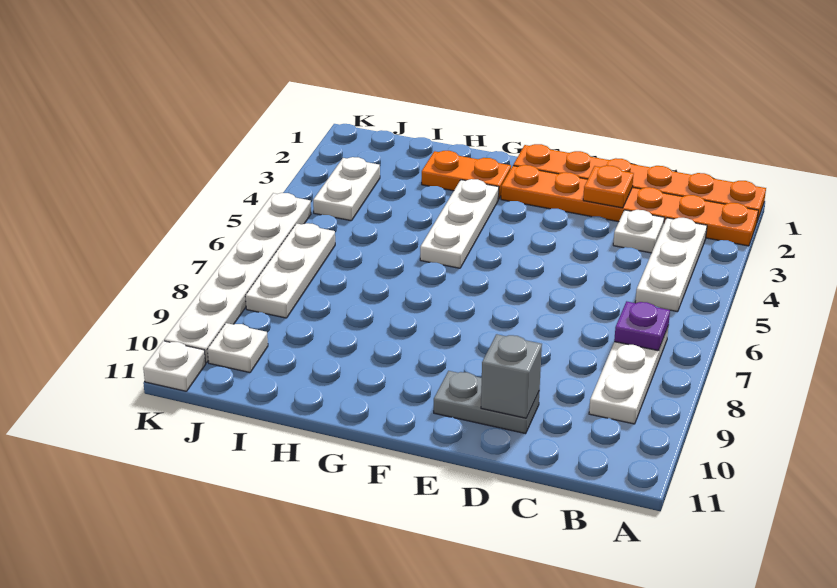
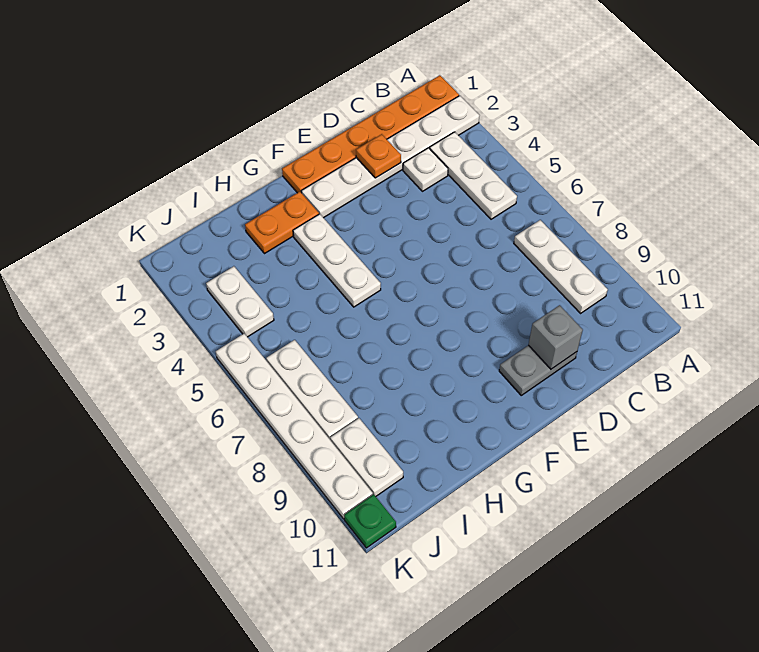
orange plate A2:F2 level 1 -> white plate A2:F2 level 1
purple plate B7 level 2 -> none
white plate J10 level 1 -> white plate J9:J10 level 1
white plate K11 level 1 -> green plate K11 level 1

